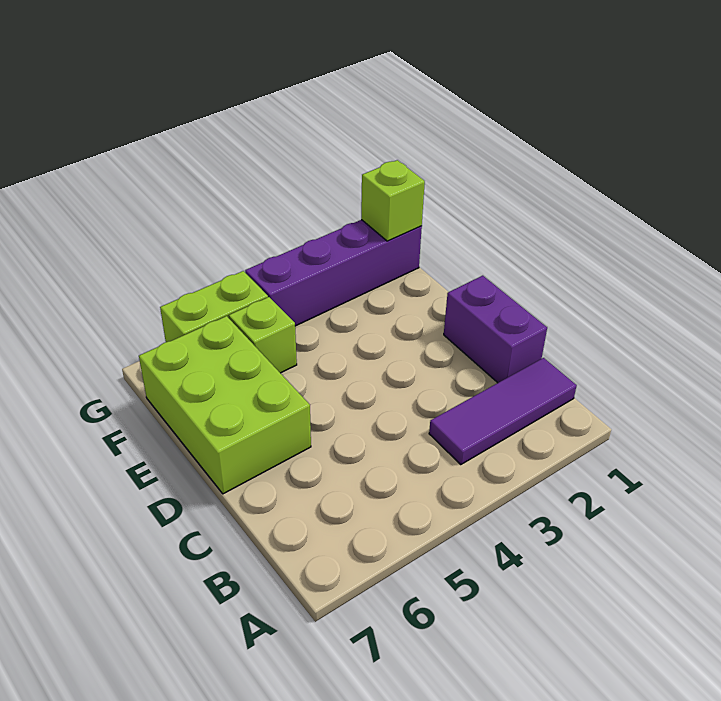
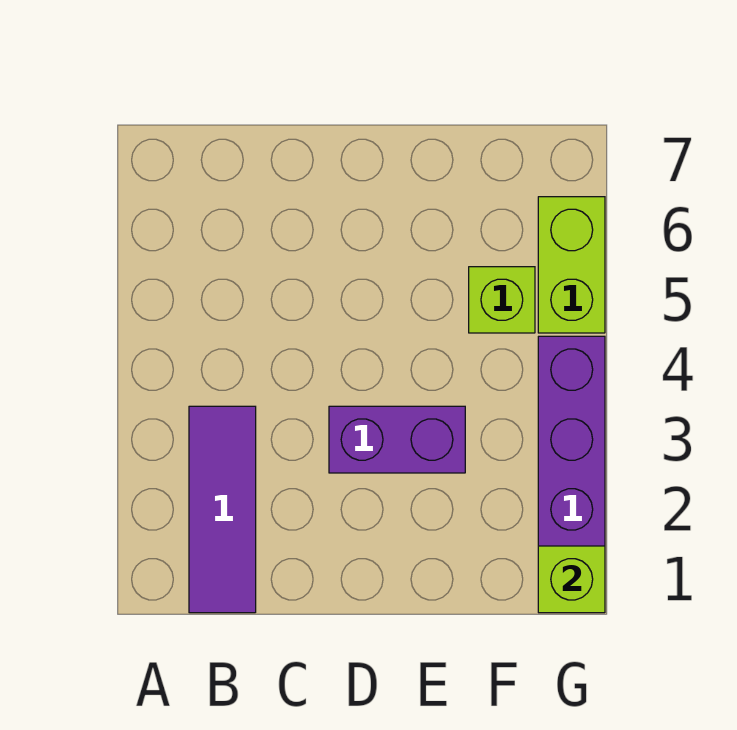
purple brick C1:D1 level 1 -> purple brick D3:E3 level 1
lime brick D6:F7 level 1 -> none

